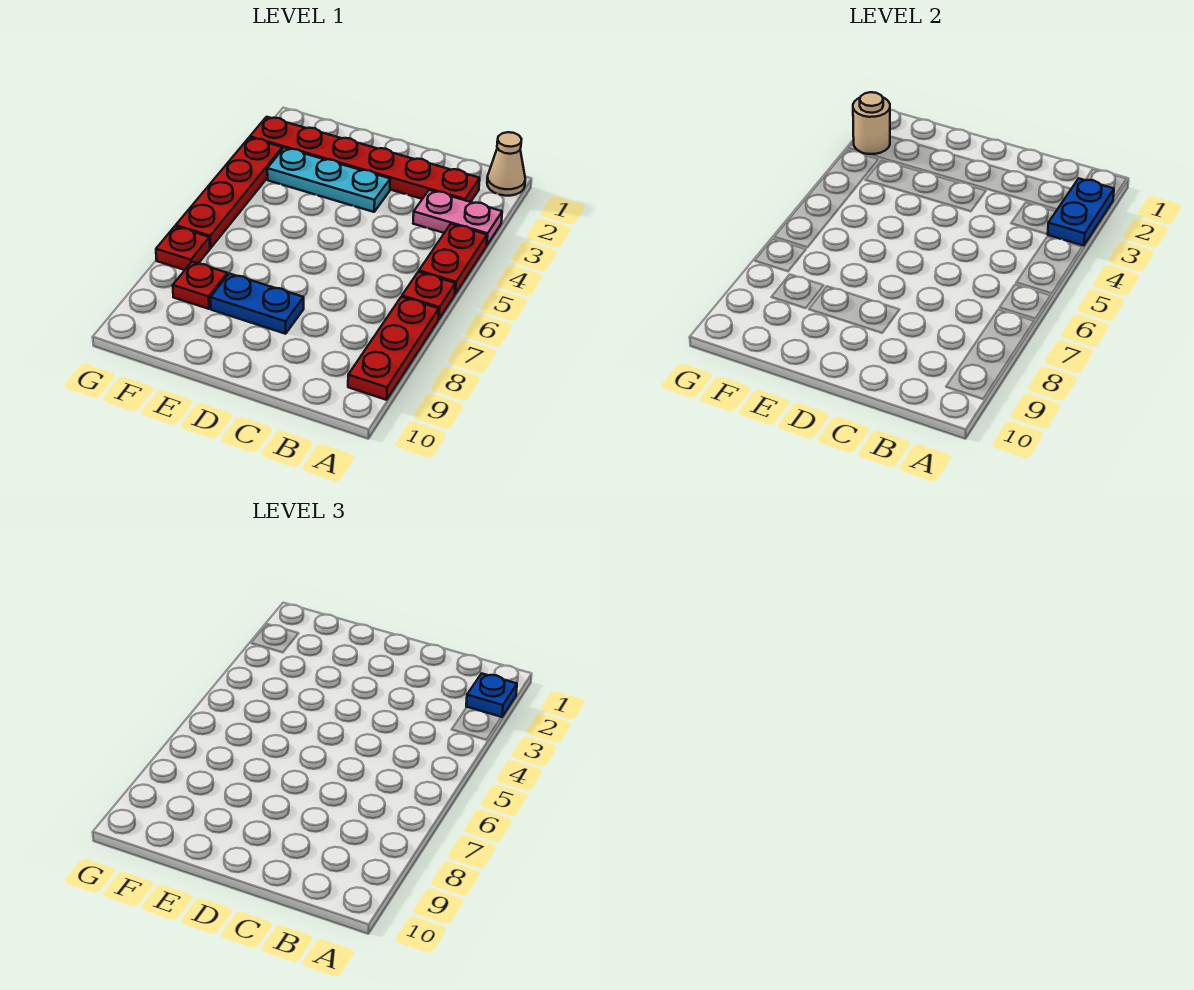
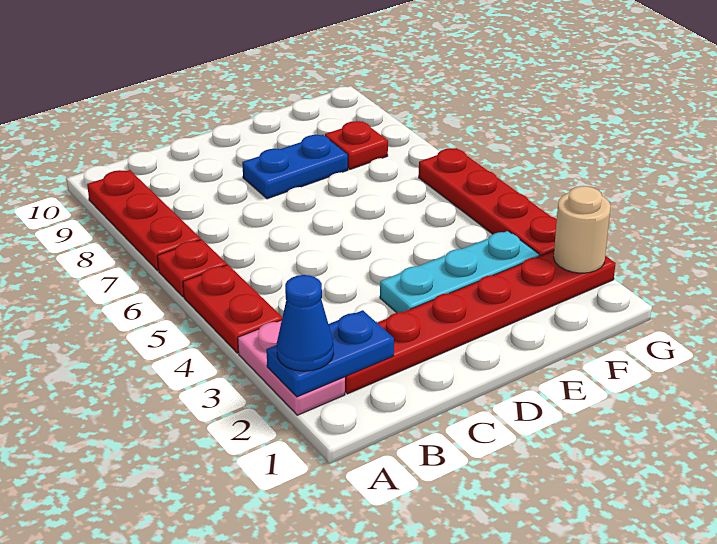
tan cone A1 level 1 -> none
blue plate A2:A3 level 2 -> blue plate A2:B2 level 2
blue plate A2 level 3 -> blue cone A2 level 3
pink plate A3:B3 level 1 -> pink plate A2:A3 level 1
red plate G7 level 1 -> none

